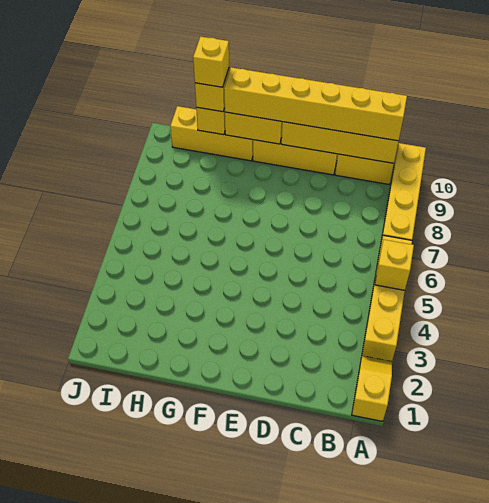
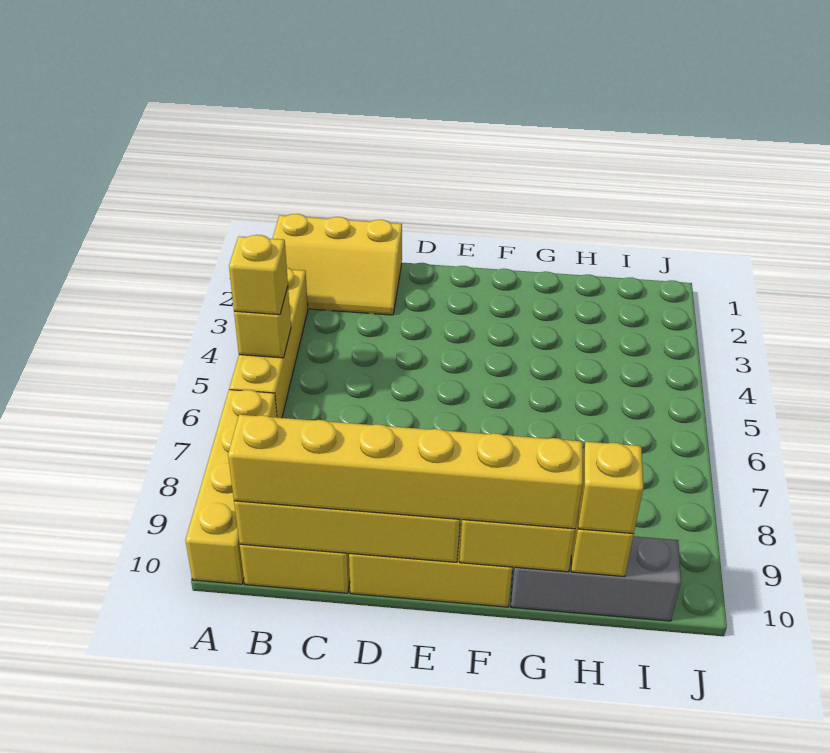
yellow slope A1:A2 level 1 top 1 -> yellow slope A1:C2 level 1 top 1
yellow brick G10:I10 level 1 -> grey brick G10:I10 level 1
yellow brick H10 level 4 -> yellow brick A5 level 3

